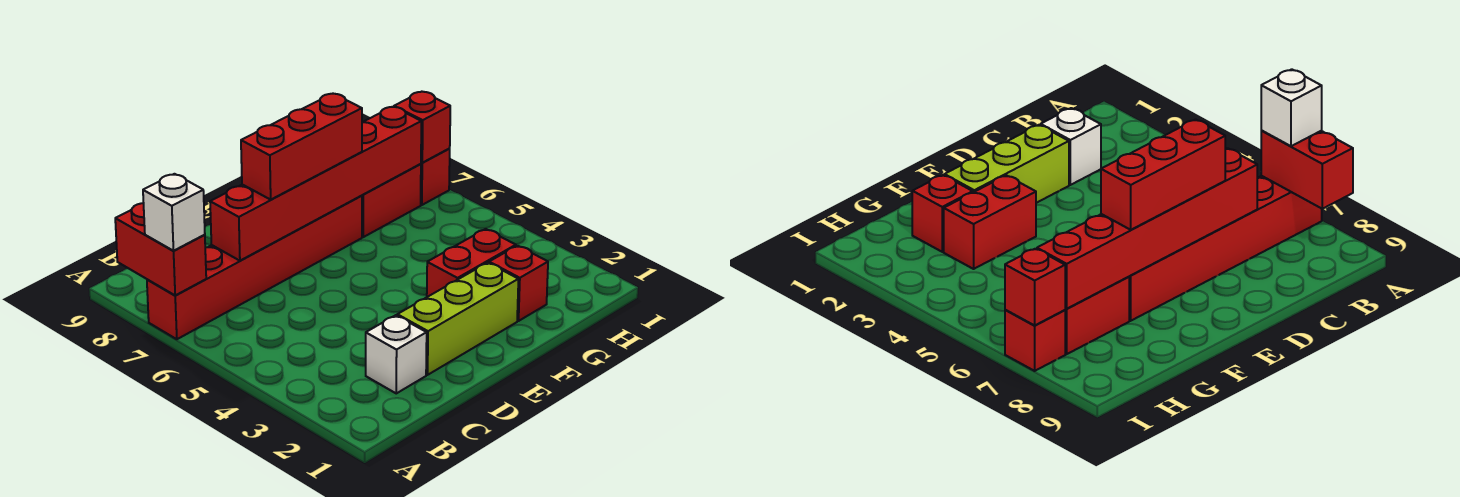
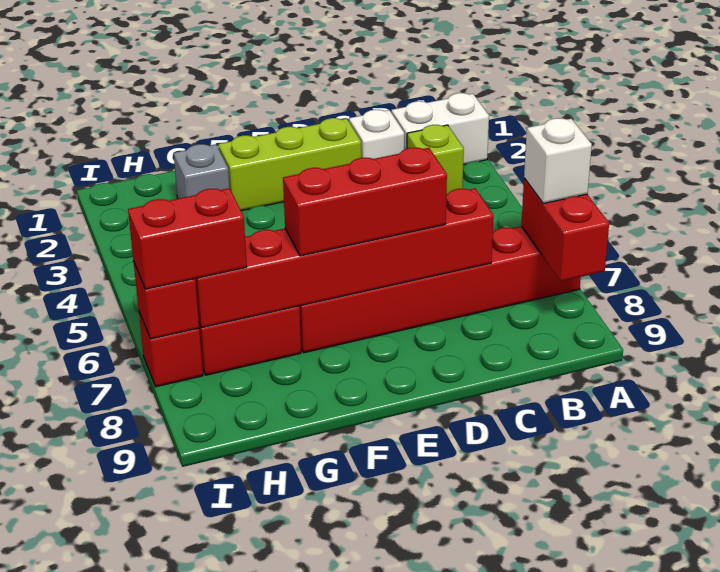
none -> white brick A2:B2 level 1
none -> lime brick B3 level 1
red brick F3:G3 level 1 -> red brick H7:I7 level 3
red brick G2 level 1 -> grey brick G2 level 1

